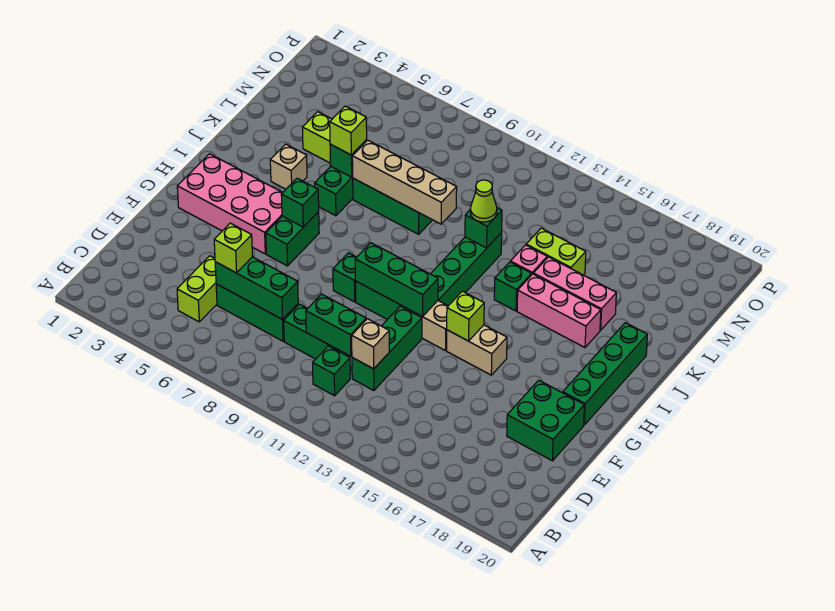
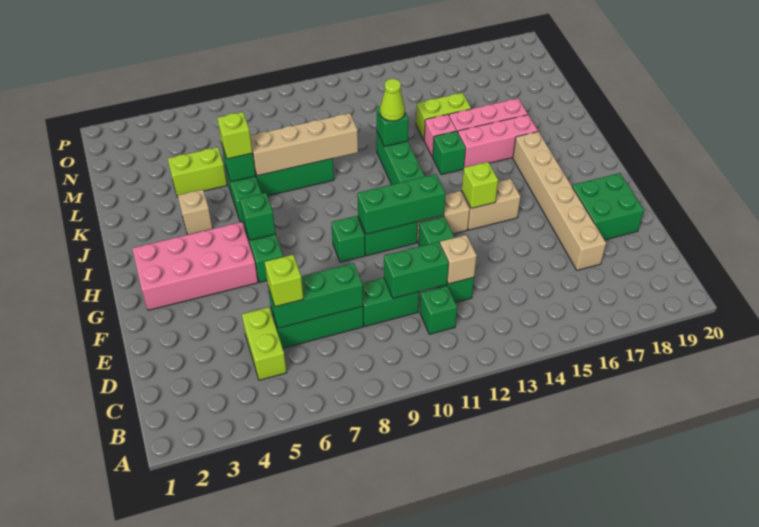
none -> tan brick D17:I17 level 1
green brick G19:J19 level 1 -> none

